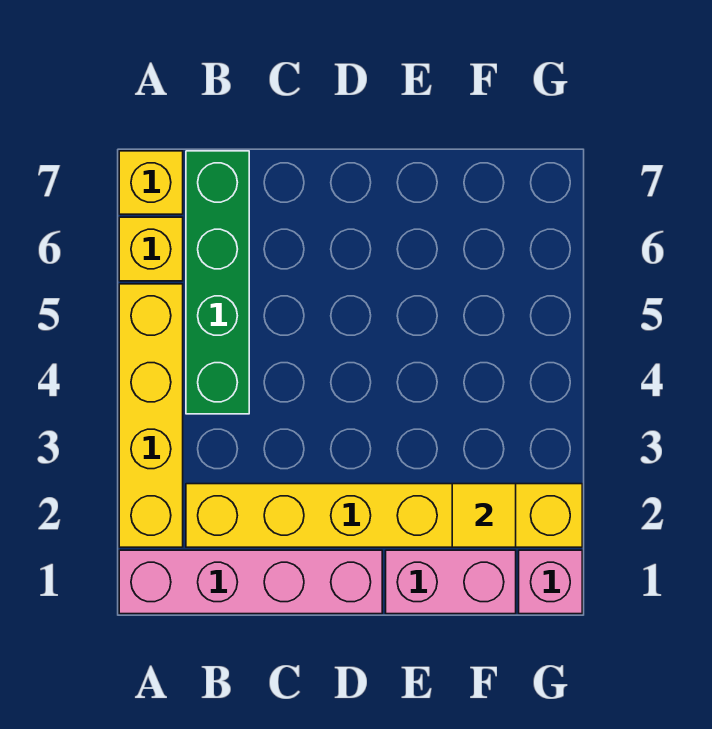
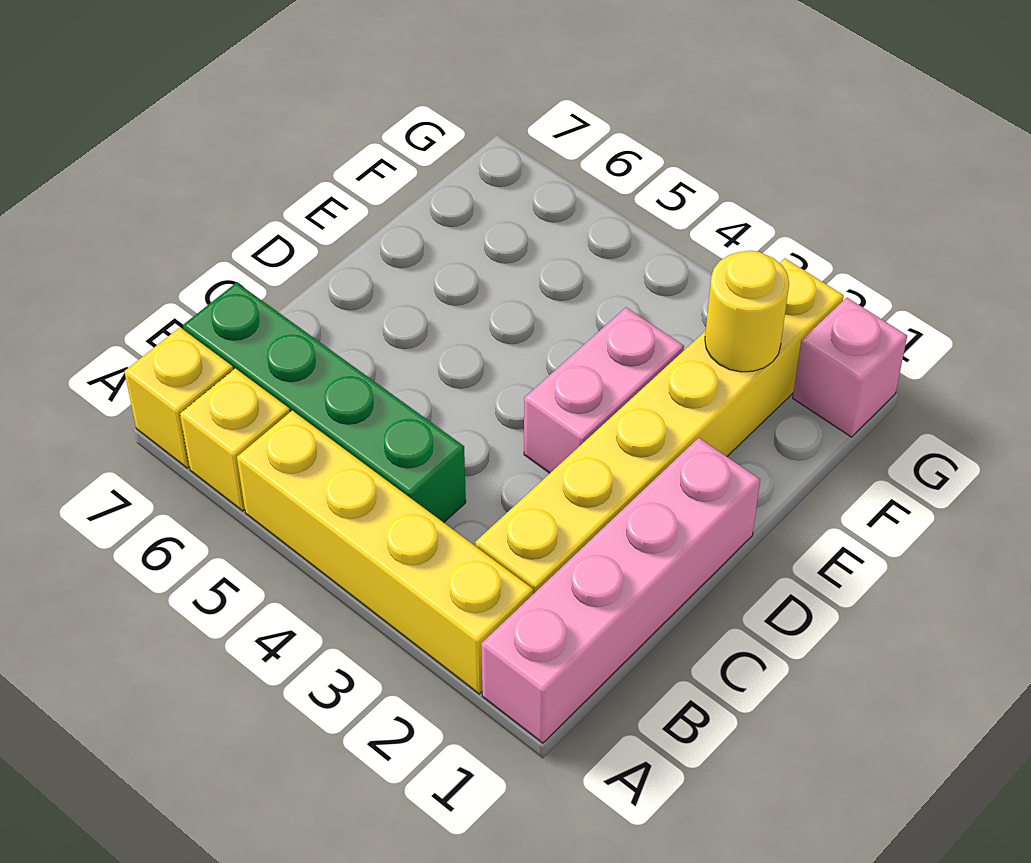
pink brick E1:F1 level 1 -> pink brick D3:E3 level 1
yellow tile F2 level 2 -> yellow round brick F2 level 2

